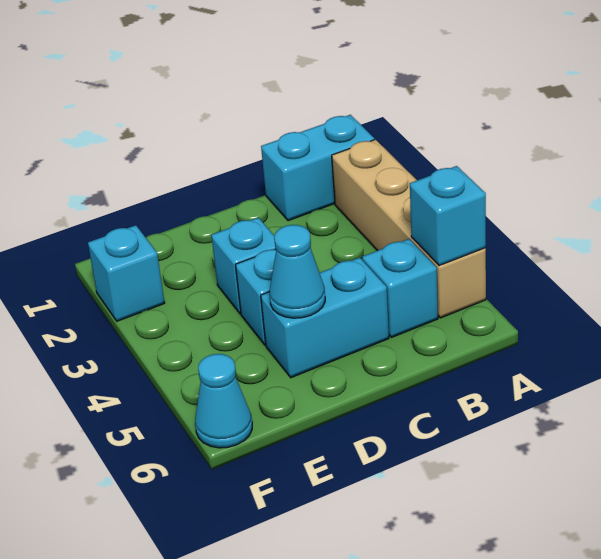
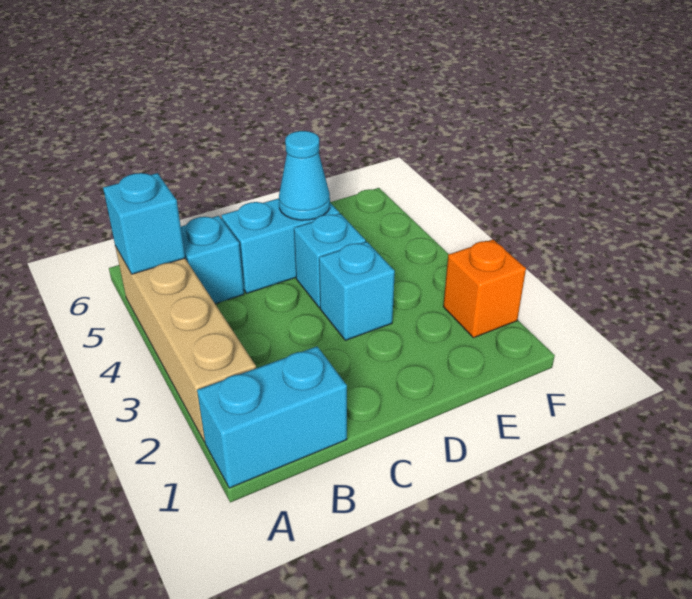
cyan brick F2 level 1 -> orange brick F2 level 1
cyan cone F6 level 1 -> none

